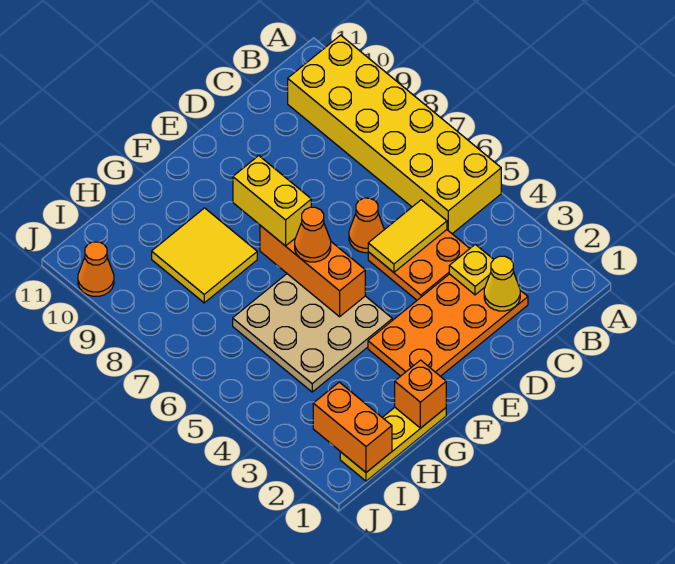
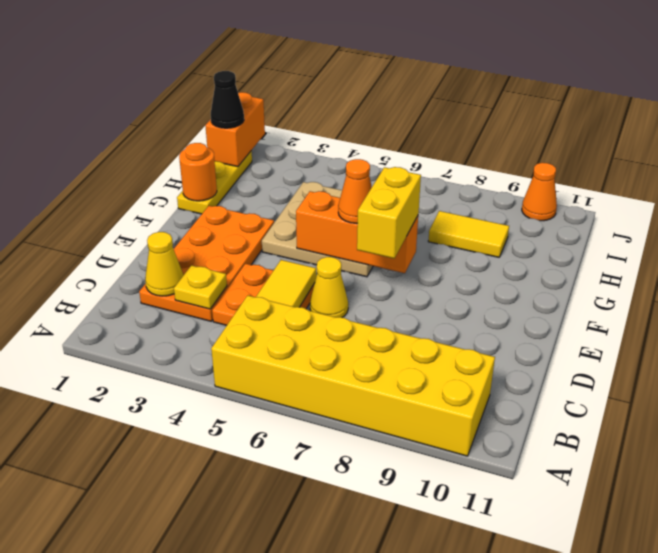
orange cone D6 level 1 -> yellow cone D6 level 1
yellow brick F7:F8 level 3 -> yellow brick E7:F7 level 3
orange brick G1 level 2 -> orange round brick G1 level 2
yellow tile G8:H9 level 1 -> yellow tile H8:H9 level 1
orange brick I1:I2 level 2 -> orange brick I1:J1 level 2
none -> black cone I1 level 3

